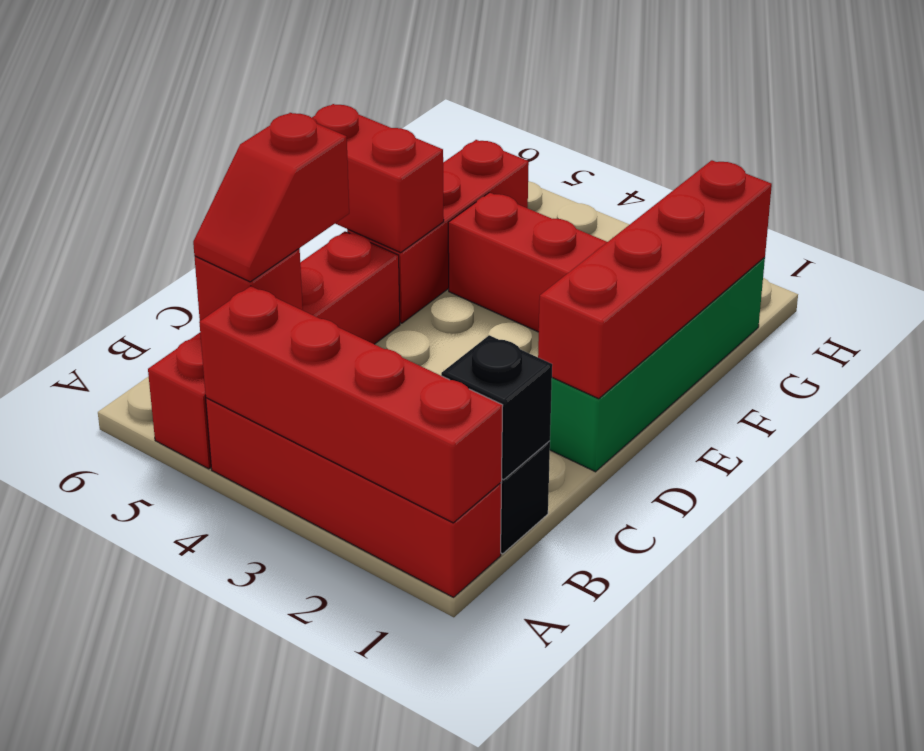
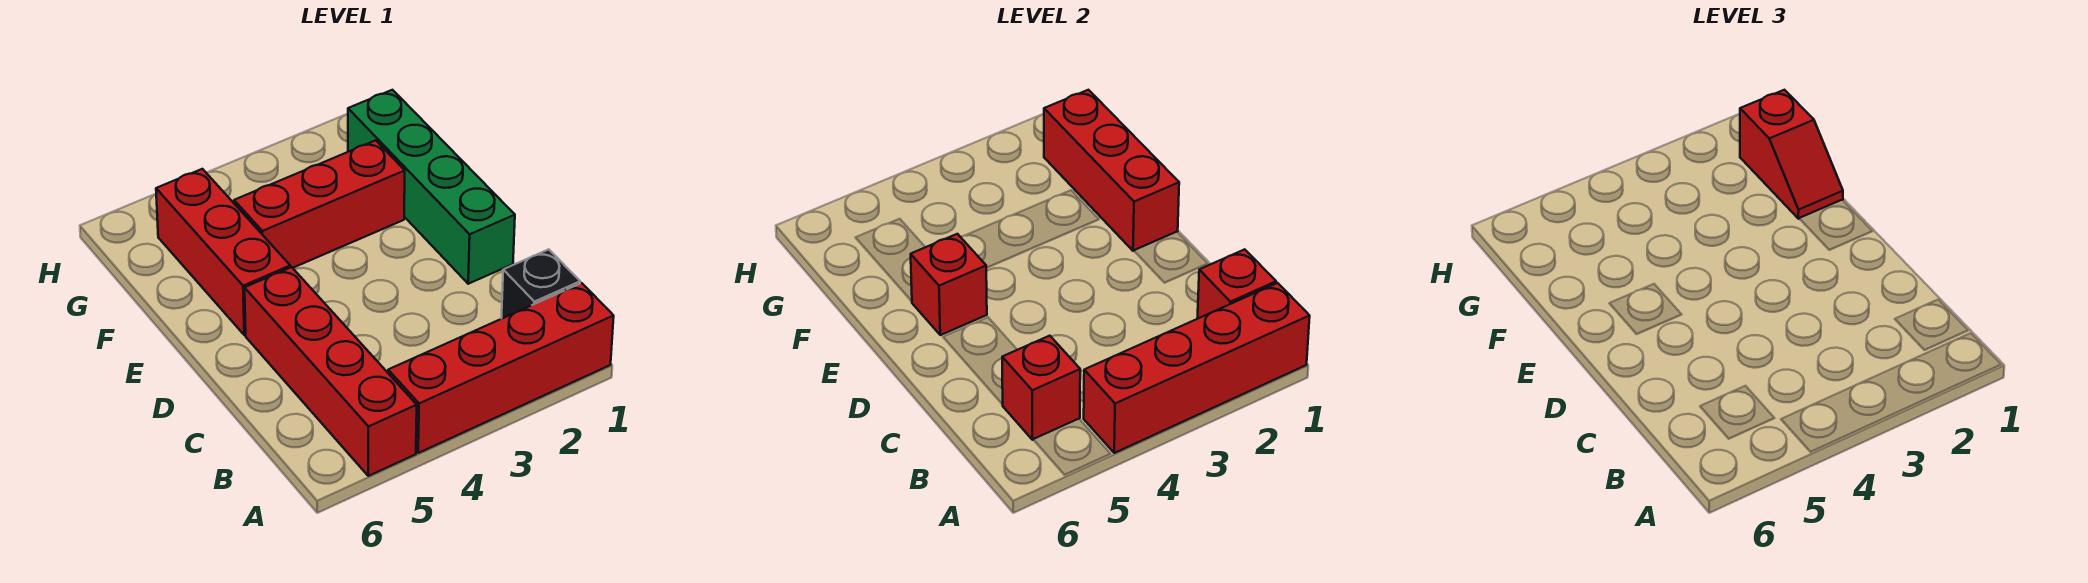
black brick B1 level 2 -> red brick B1 level 2
red slope B5:C5 level 3 top C -> red slope F1:G1 level 3 top G
red brick D1:G1 level 2 -> red brick E1:G1 level 2
red brick E5:E6 level 2 -> red brick E5 level 2

